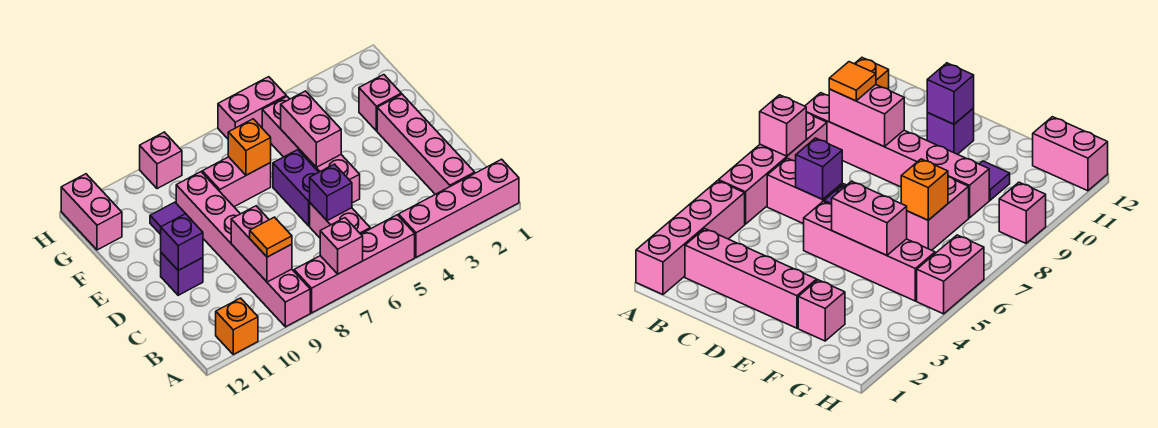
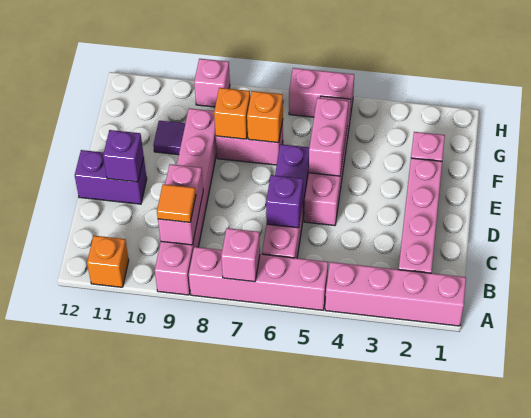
purple brick D11 level 1 -> purple brick D11:D12 level 1
none -> orange brick F8 level 2
pink brick G12:H12 level 1 -> none

